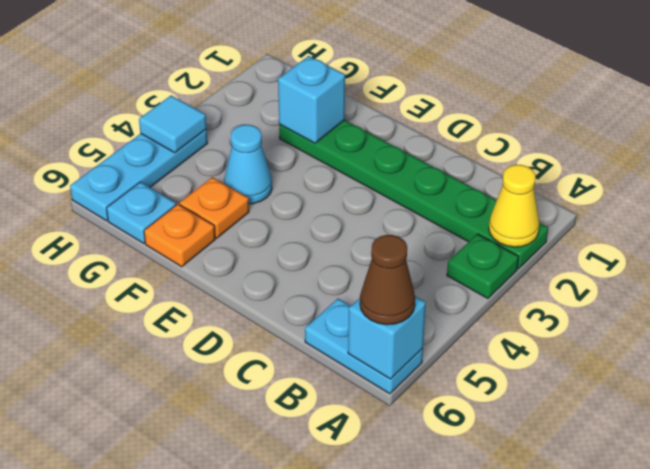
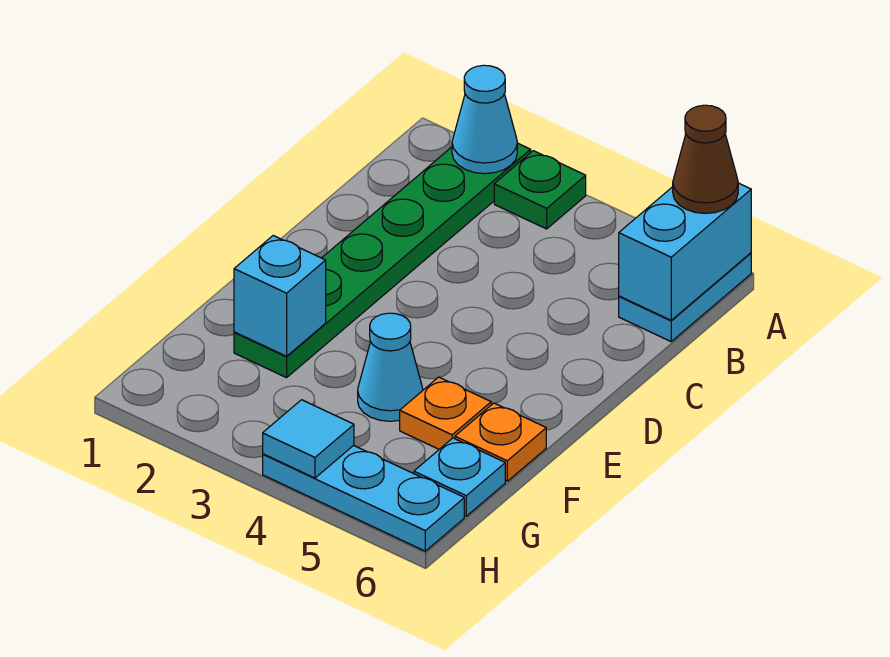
yellow cone A2 level 2 -> cyan cone A2 level 2
cyan brick A6 level 2 -> cyan brick A6:B6 level 2

